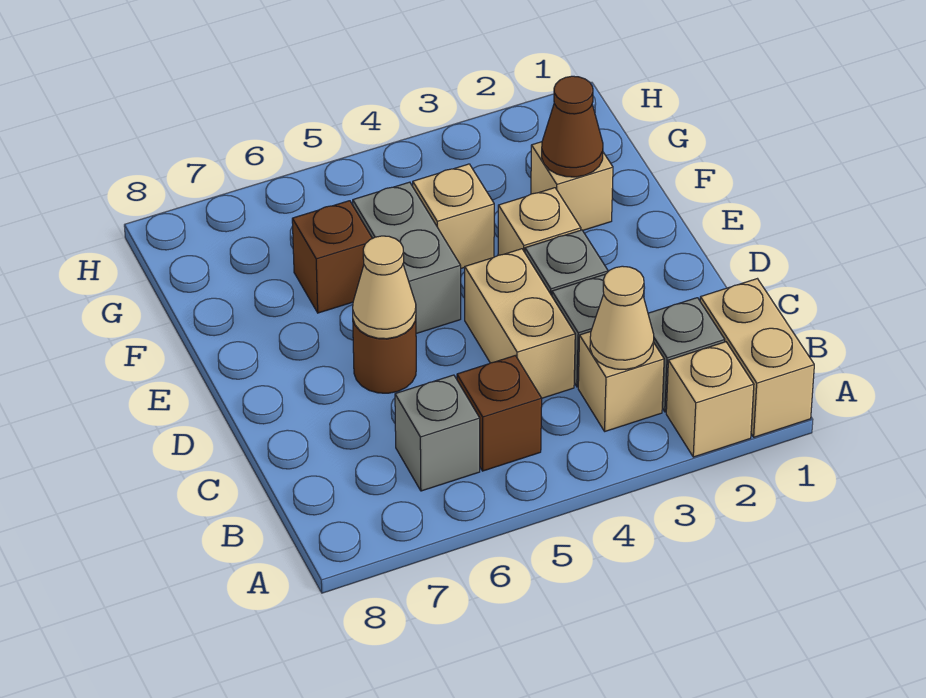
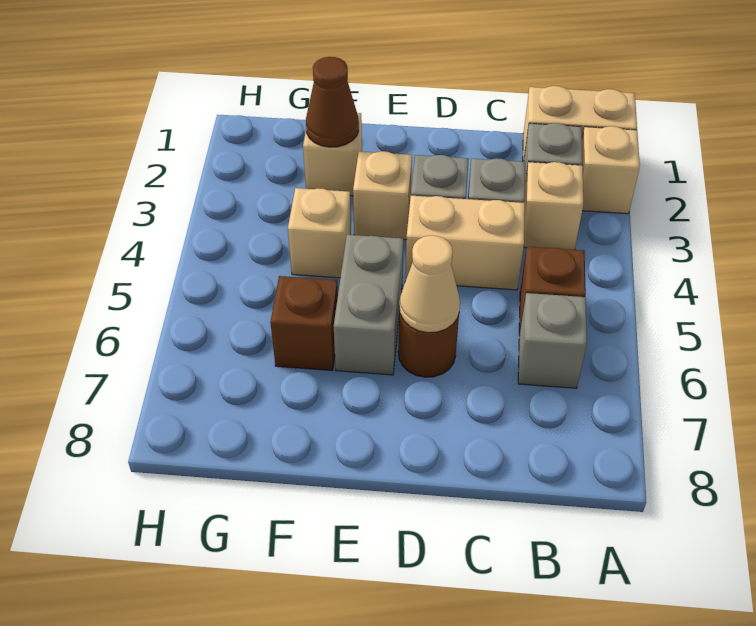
tan cone B3 level 2 -> none
grey brick E5:F5 level 1 -> grey brick E5:E6 level 1

